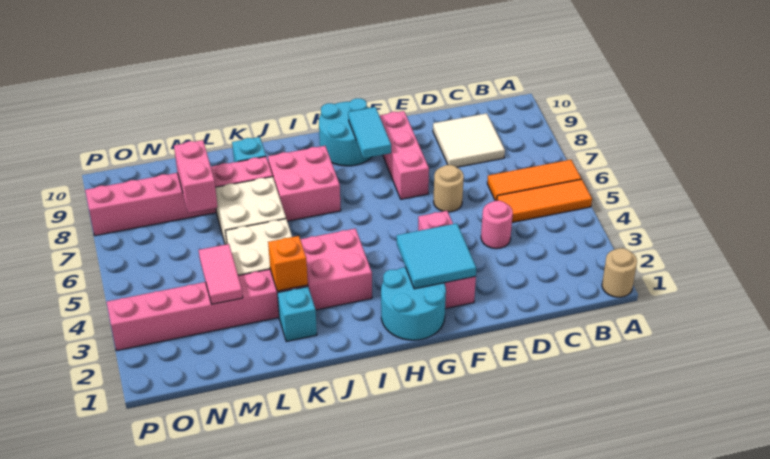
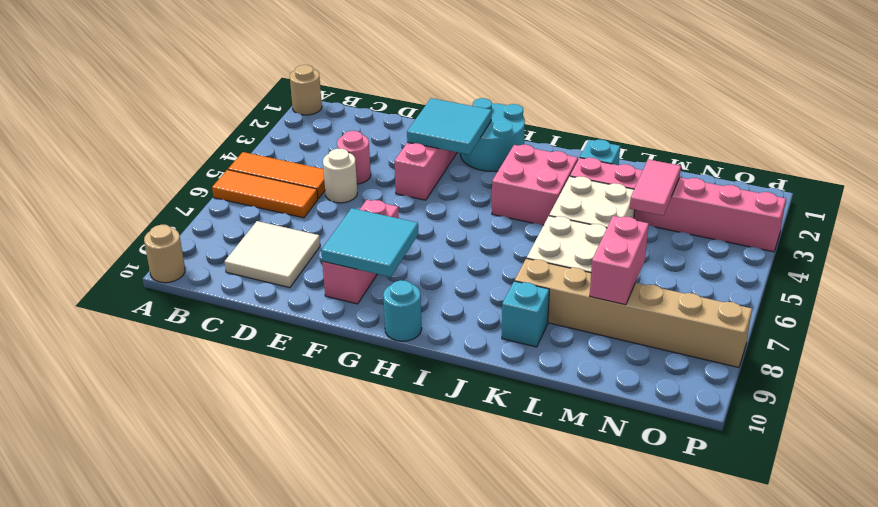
none -> white round brick D5 level 1
tan round brick E6 level 1 -> tan round brick A10 level 1
cyan tile G8:G9 level 2 -> cyan tile F8:G9 level 2
cyan round brick G9:H10 level 1 -> cyan round brick H10 level 1
pink brick I7:J8 level 1 -> none
orange brick K3 level 2 -> none
pink brick K8:P8 level 1 -> tan brick K8:P8 level 1

